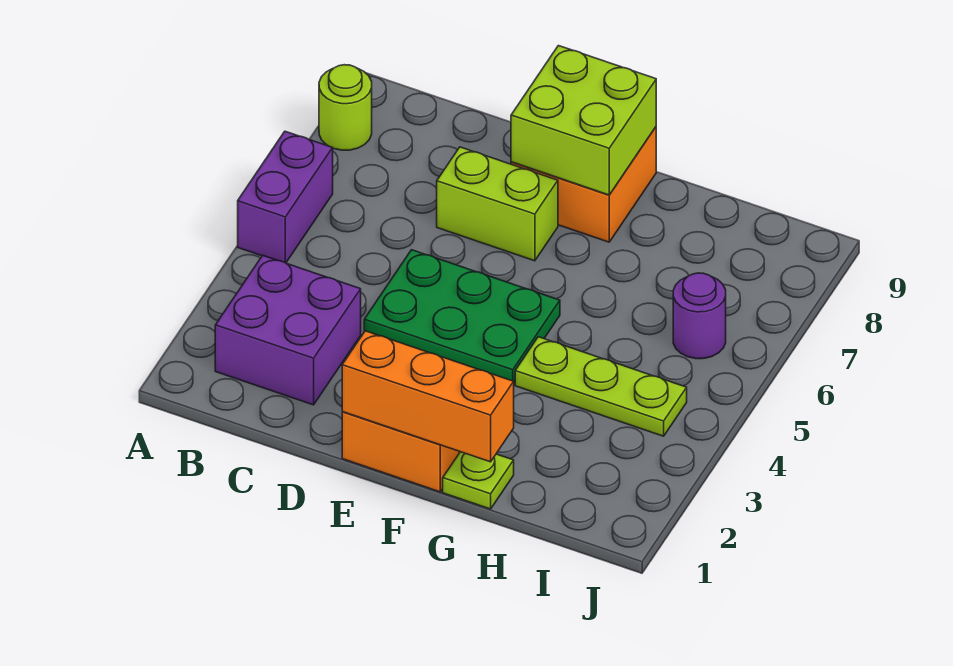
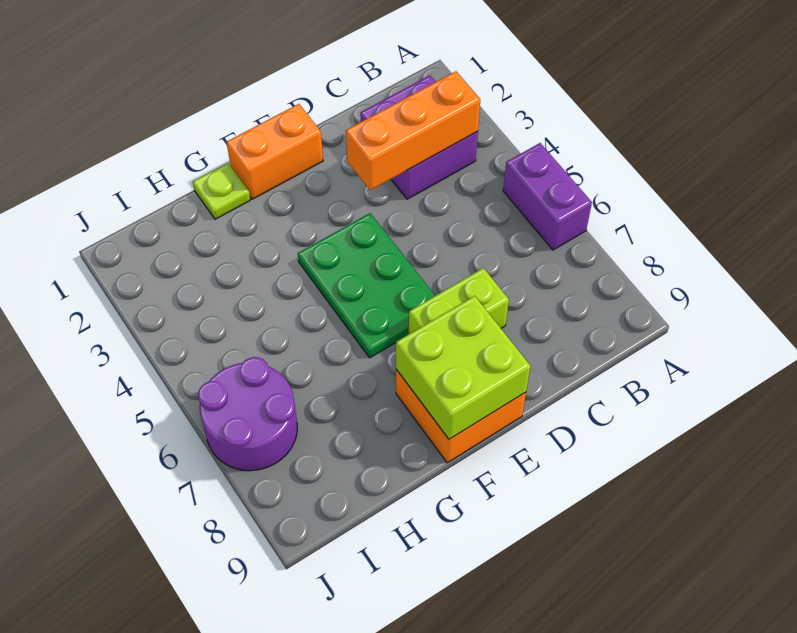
lime round brick A8 level 1 -> none
green plate D4:F5 level 1 -> green plate E4:F6 level 1
orange brick E1:G1 level 2 -> orange brick B3:D3 level 2
lime plate G4:I4 level 1 -> none
purple round brick I6 level 1 -> purple round brick I6:J7 level 1

